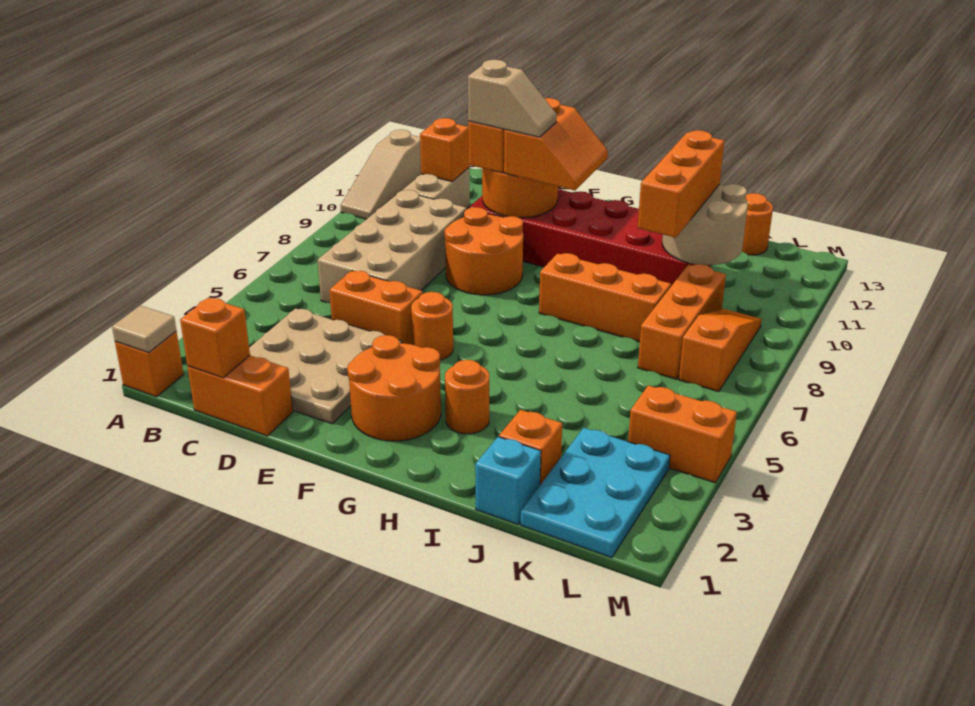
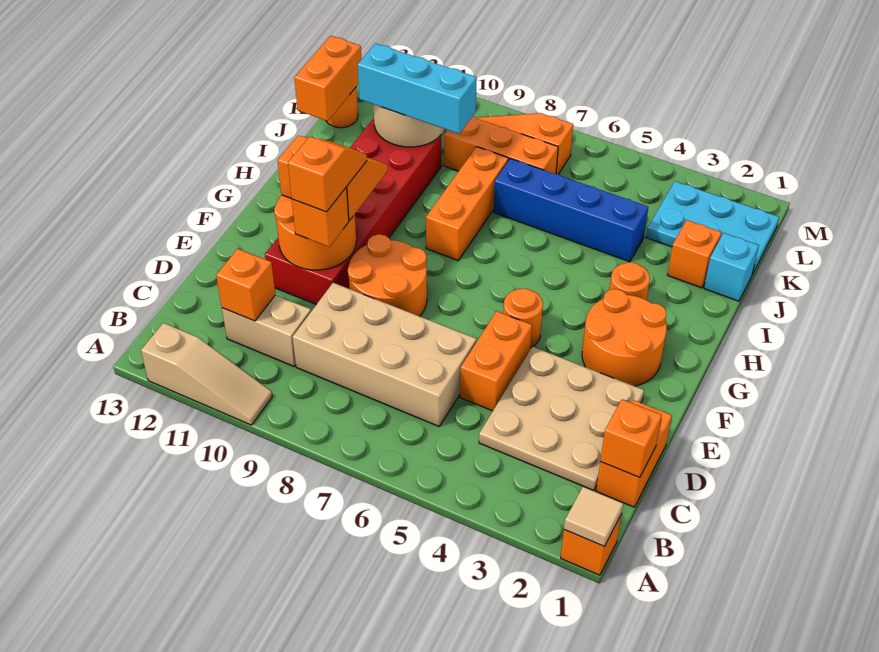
tan slope E10:F10 level 4 top E -> orange slope E10:F10 level 4 top E
none -> blue brick J4:J7 level 1
orange brick J9:J11 level 3 -> cyan brick J9:J11 level 3
orange brick L4:M4 level 1 -> orange brick J13:K13 level 2

